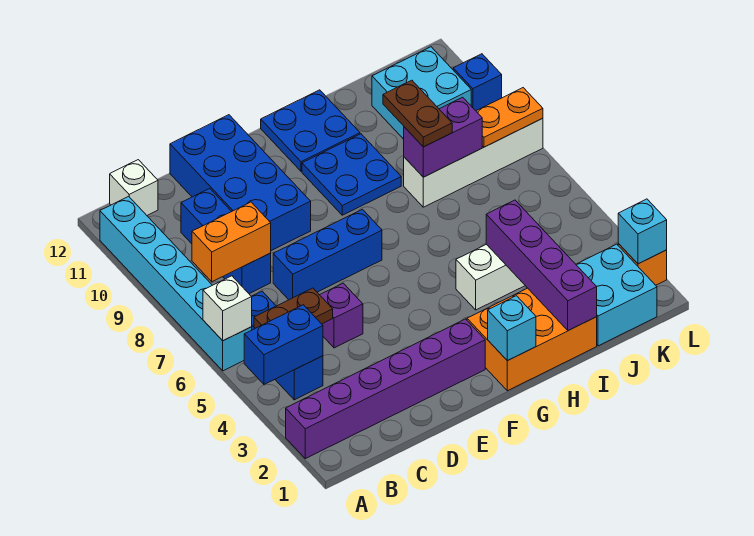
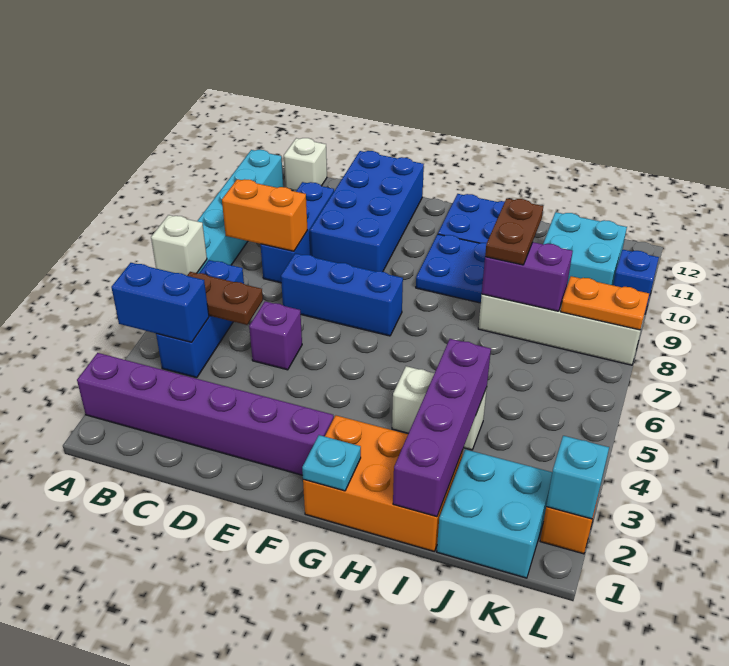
cyan brick G1 level 2 -> cyan plate G1 level 2

